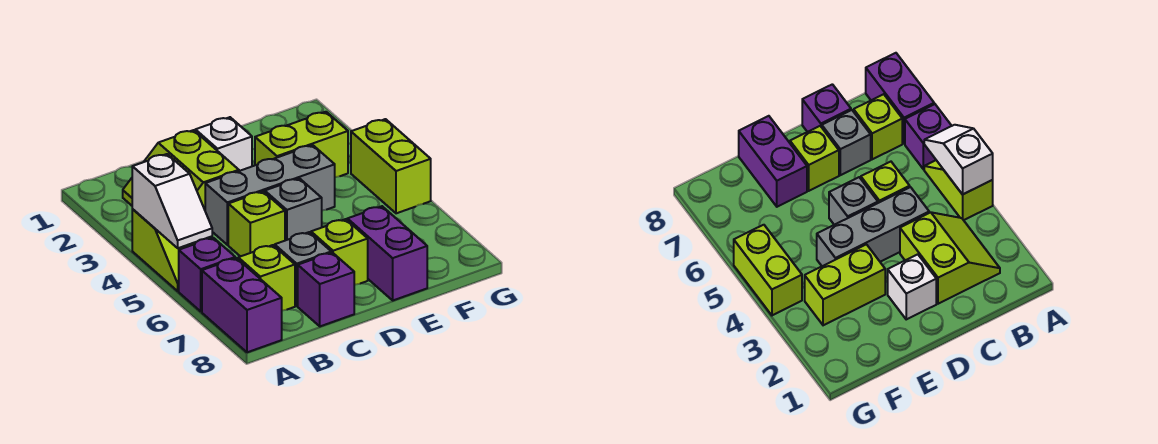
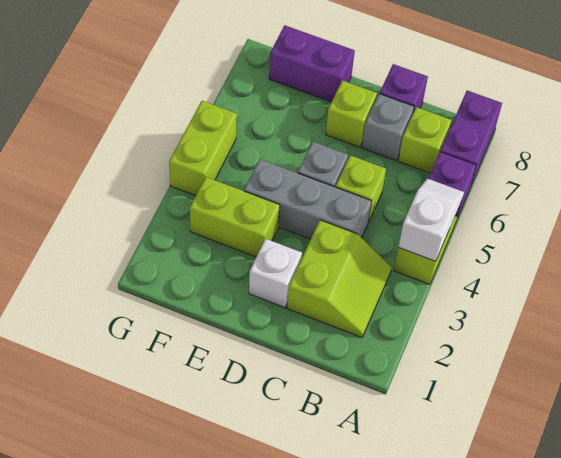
purple brick E7:E8 level 1 -> purple brick E8:F8 level 1

